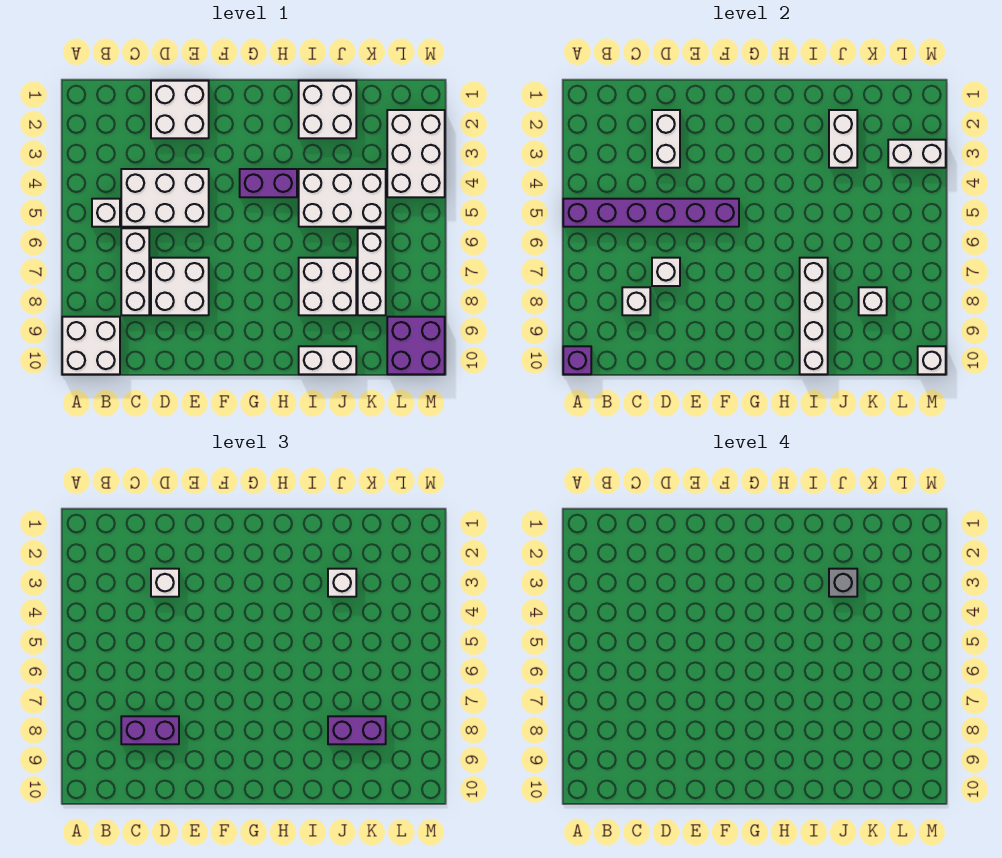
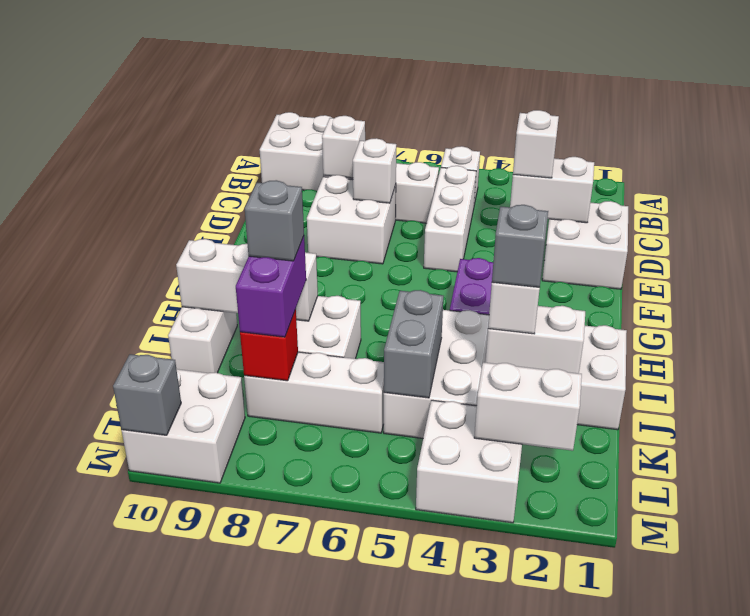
purple brick A5:F5 level 2 -> none
purple brick A10 level 2 -> none
white brick C4:E5 level 1 -> white brick C5:E5 level 1
purple brick C8:D8 level 3 -> none
white brick I7:I10 level 2 -> white brick I8:I10 level 2
none -> grey brick J5:K5 level 2
none -> grey brick J8 level 4
white brick K8 level 2 -> red brick K8 level 2
white brick L2:M4 level 1 -> white brick L3:M4 level 1
white brick L3:M3 level 2 -> white brick L2:L3 level 2
purple brick L9:M10 level 1 -> white brick L9:M10 level 1
white brick M10 level 2 -> grey brick M10 level 2

